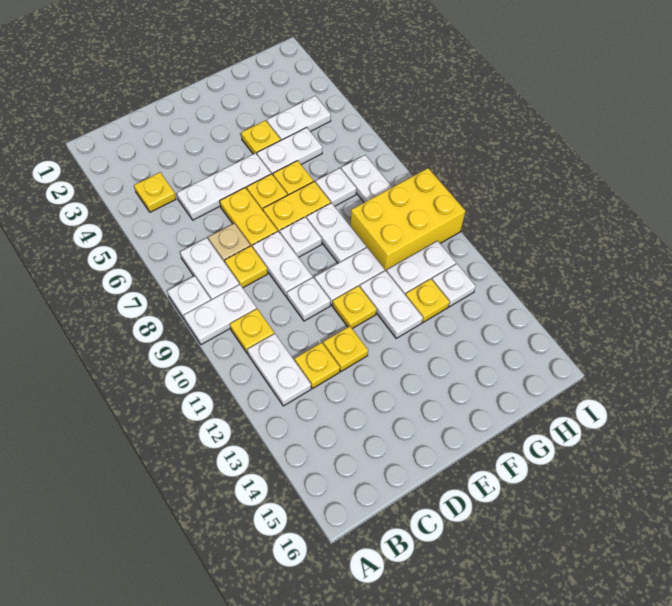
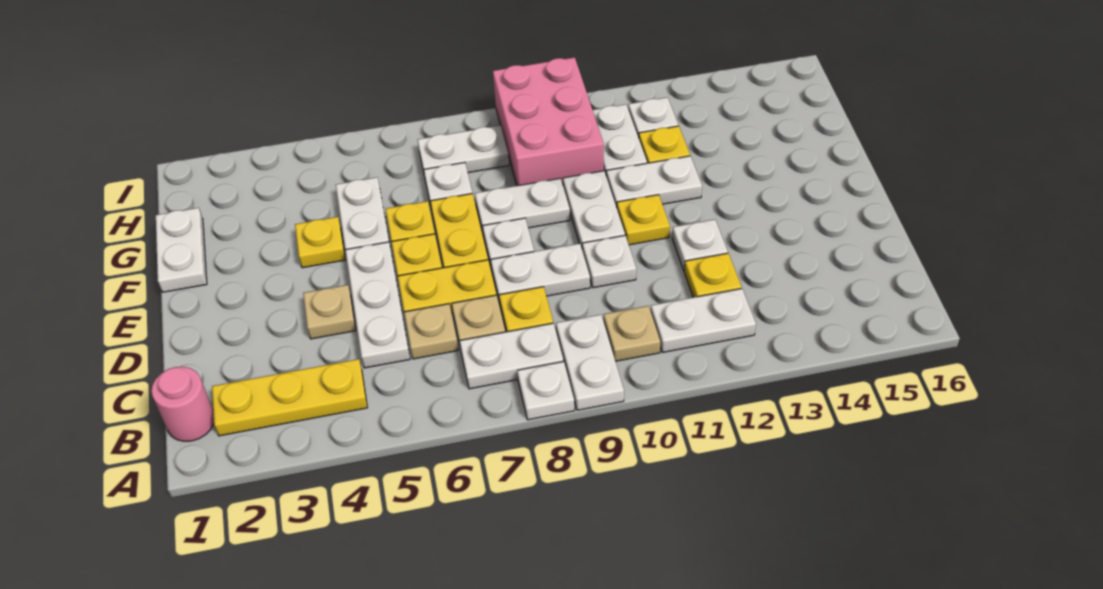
none -> pink round brick B1 level 1
yellow plate B4 level 1 -> yellow plate B2:B4 level 1
yellow plate B10 level 1 -> tan plate B10 level 1
none -> tan plate C6 level 1
none -> tan plate D4 level 1
yellow plate D12 level 1 -> white plate D12 level 1
white plate G4:H4 level 1 -> white plate F1:G1 level 1
yellow brick G9:I10 level 1 -> pink brick G9:I10 level 1

